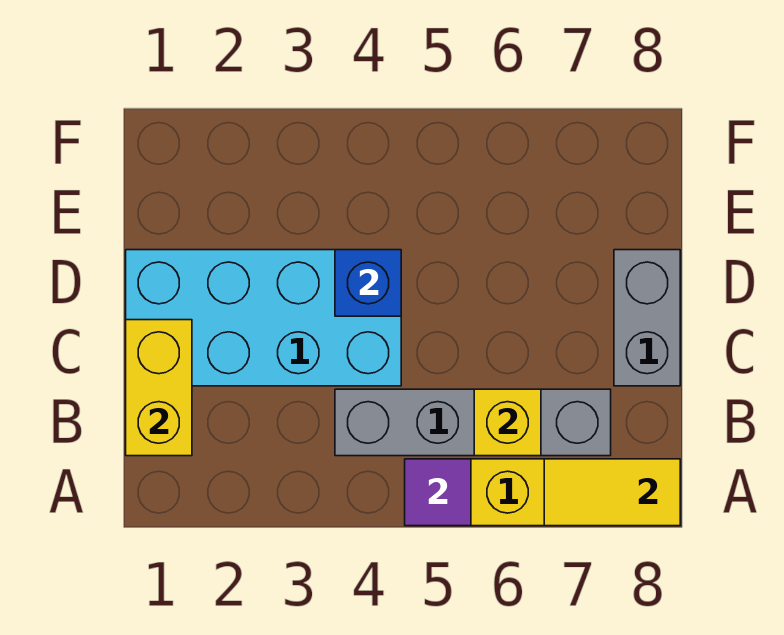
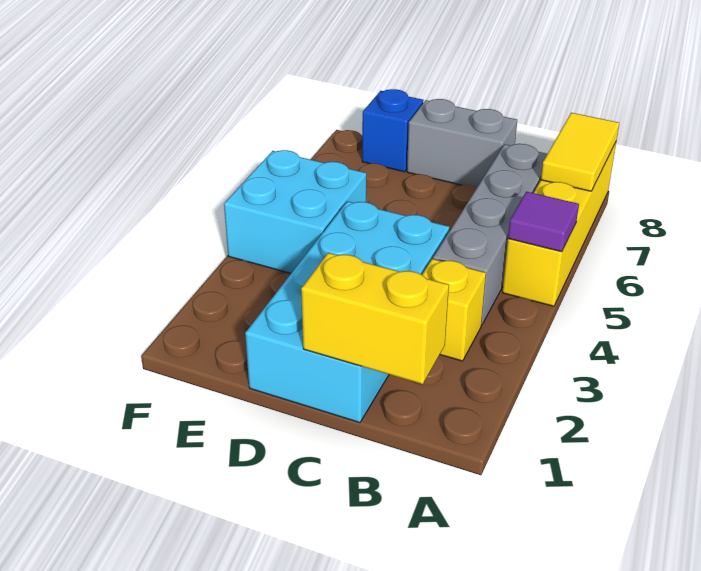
yellow brick B6 level 2 -> yellow brick B3 level 1
blue brick D4 level 2 -> blue brick E8 level 1
none -> cyan brick E4:F5 level 1

